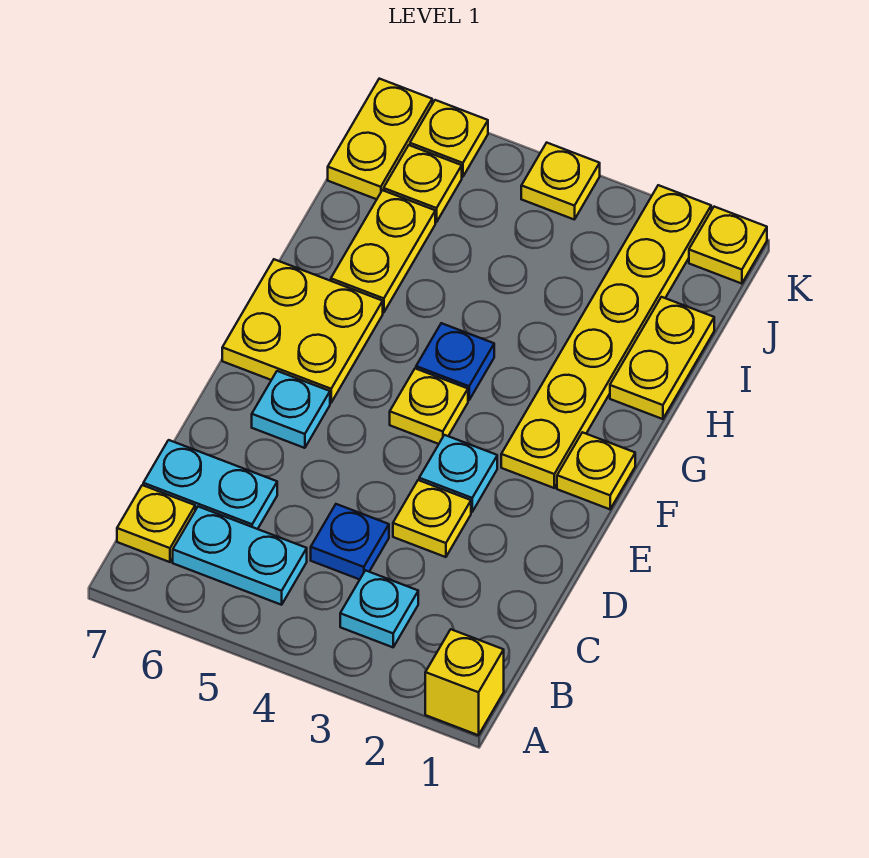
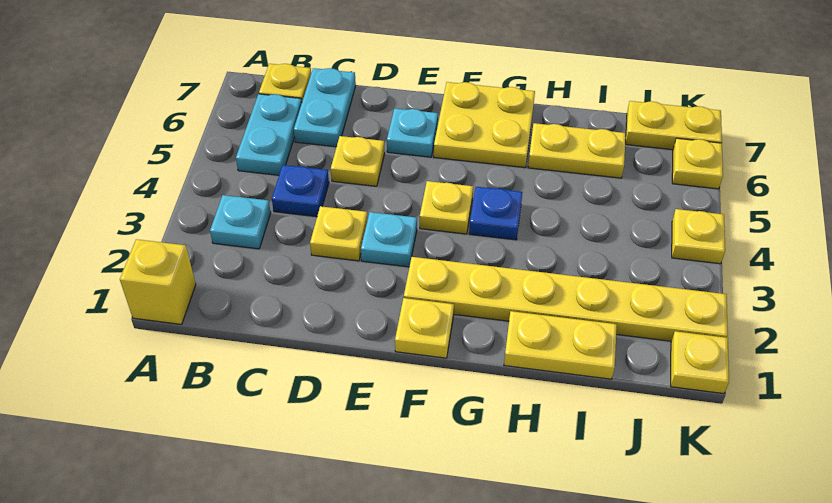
yellow plate J6 level 1 -> yellow plate D5 level 1

